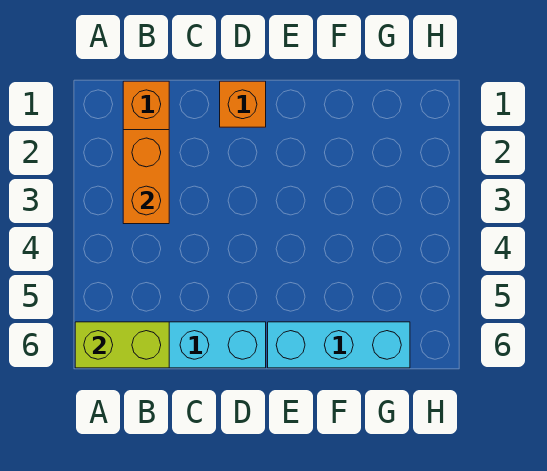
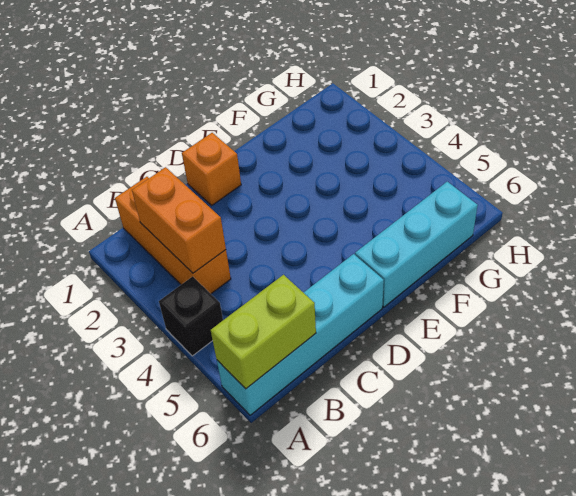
none -> black brick A4 level 1

